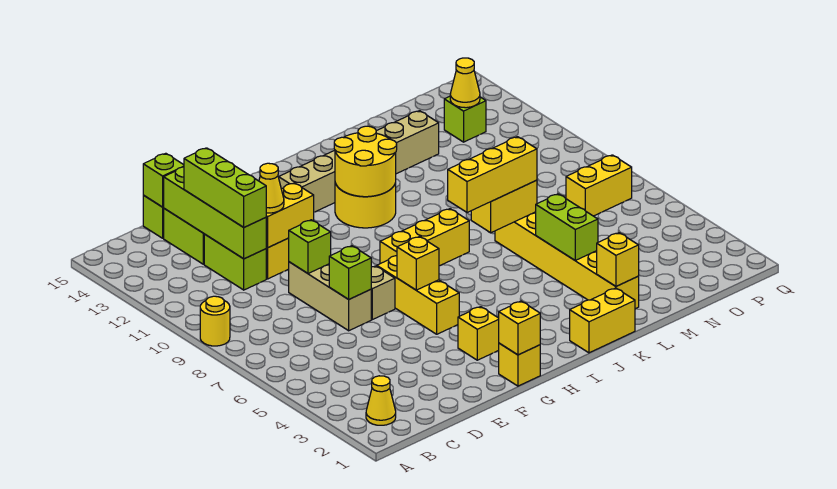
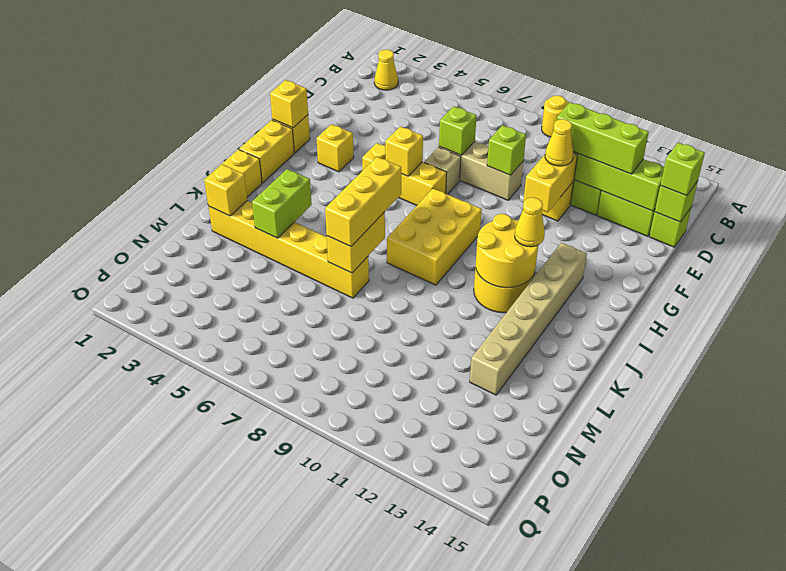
yellow brick H8:J8 level 1 -> yellow brick H8:J9 level 1
lime brick L4:L5 level 2 -> lime brick K4:L4 level 2
yellow brick O7:P7 level 1 -> yellow brick H1:I1 level 1
lime brick O13 level 1 -> lime brick D15 level 3
yellow cone O13 level 2 -> yellow cone I12 level 3

